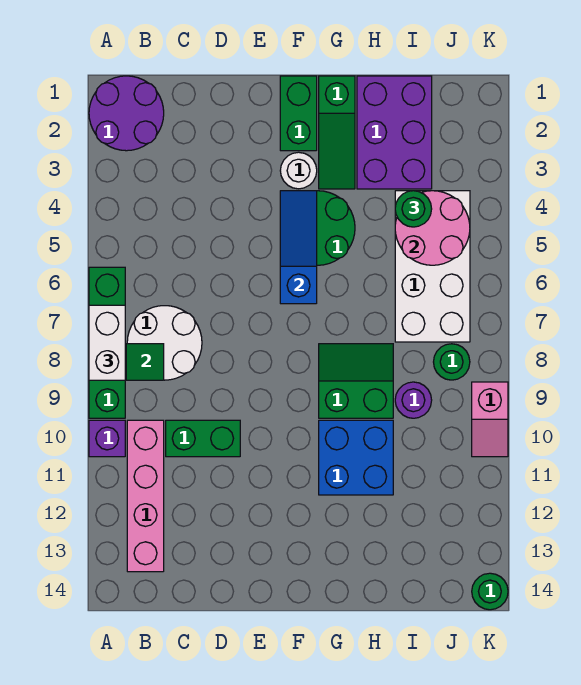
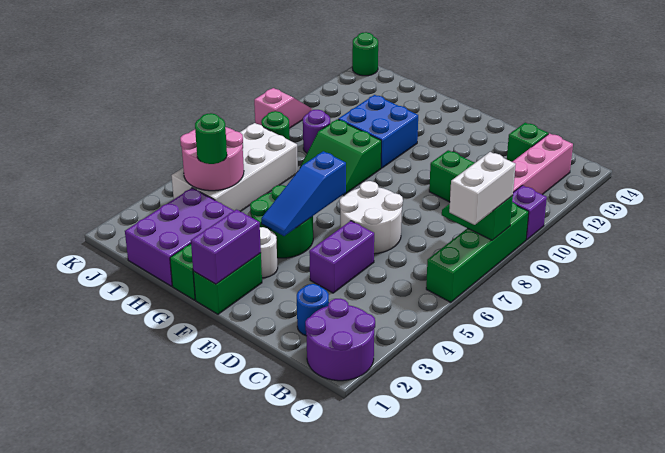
white round brick B7:C8 level 1 -> white round brick D6:E7 level 1
none -> blue round brick C2 level 1
none -> green brick C13 level 1
none -> purple brick D4:D5 level 1
none -> purple brick F1:F2 level 2

